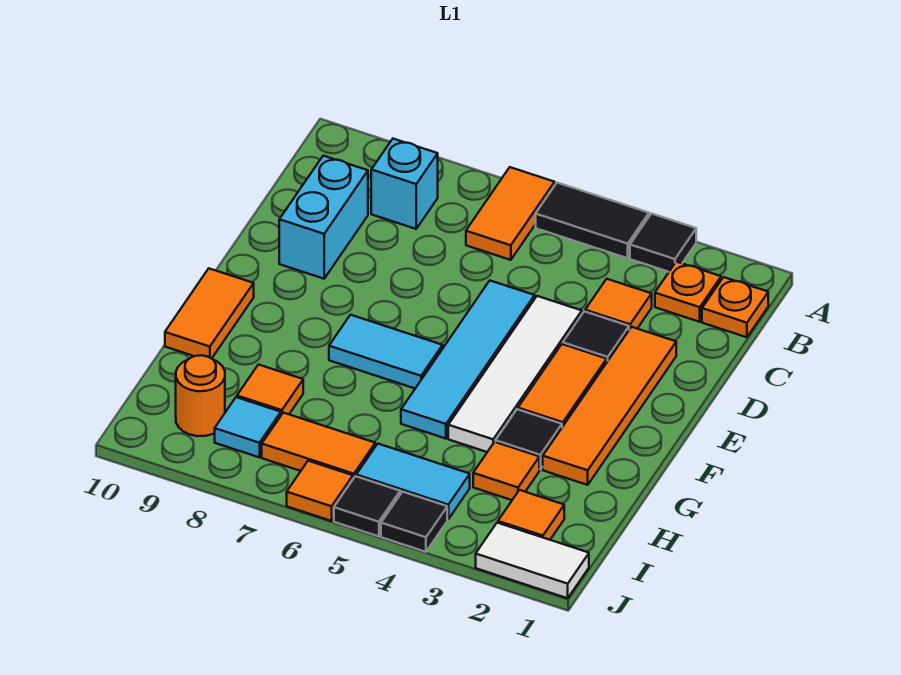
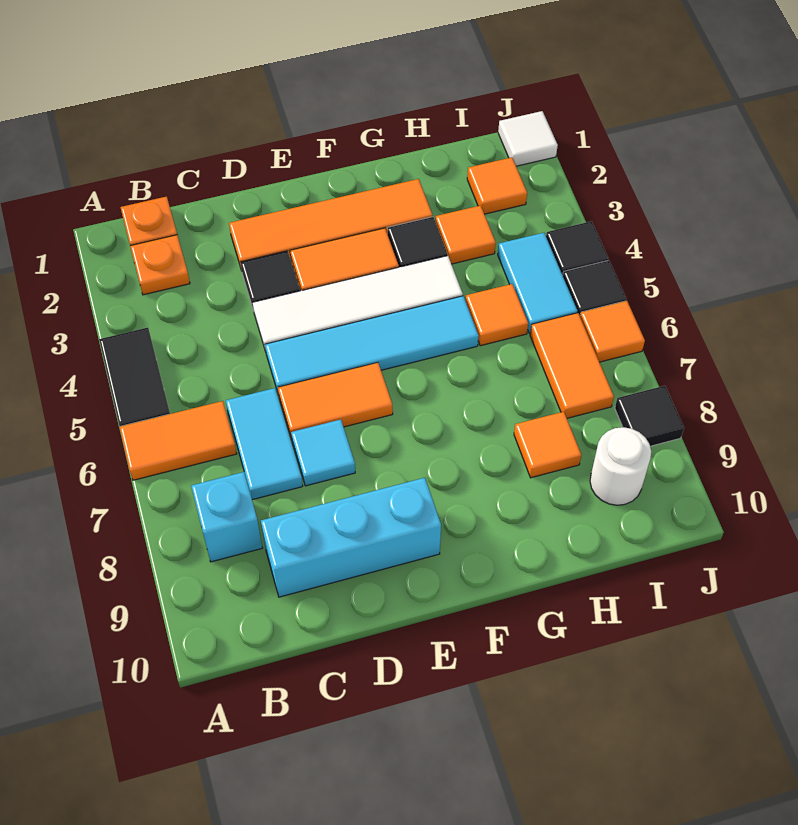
black tile A3 level 1 -> black tile J8 level 1
orange tile C3 level 1 -> orange tile H5 level 1
cyan brick C9:D9 level 1 -> cyan brick C9:E9 level 1
cyan tile F6:F7 level 1 -> cyan tile C6:C7 level 1
orange tile F10:G10 level 1 -> orange tile D6:E6 level 1
cyan tile I8 level 1 -> cyan tile D7 level 1
orange round brick I9 level 1 -> white round brick I9 level 1
white tile J1:J2 level 1 -> white tile J1 level 1

